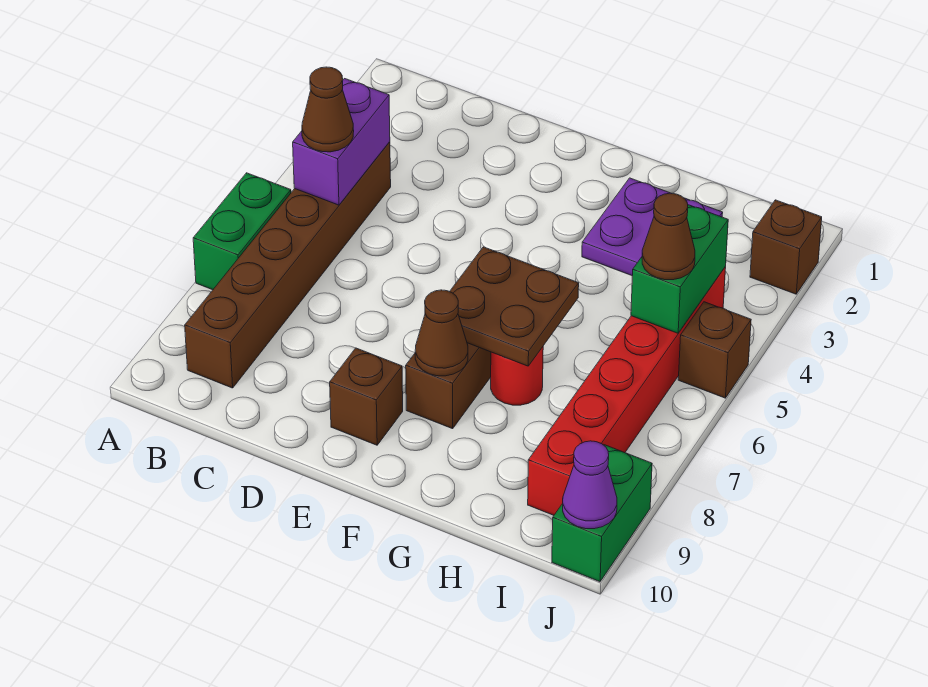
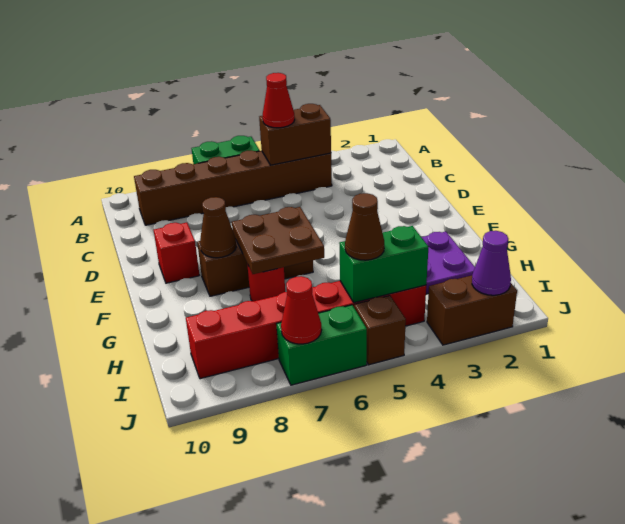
purple brick B4:B5 level 2 -> brown brick B4:B5 level 2
brown cone B5 level 3 -> red cone B5 level 3
brown brick E9 level 1 -> red brick E9 level 1
brown brick J2 level 1 -> brown brick J2:J3 level 1
none -> red cone J7 level 2
green brick J9:J10 level 1 -> green brick J6:J7 level 1
purple cone J10 level 2 -> purple cone J2 level 2

